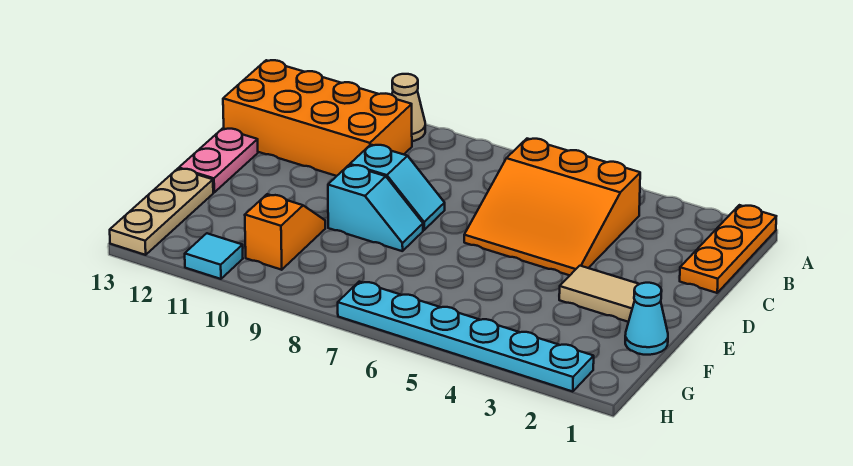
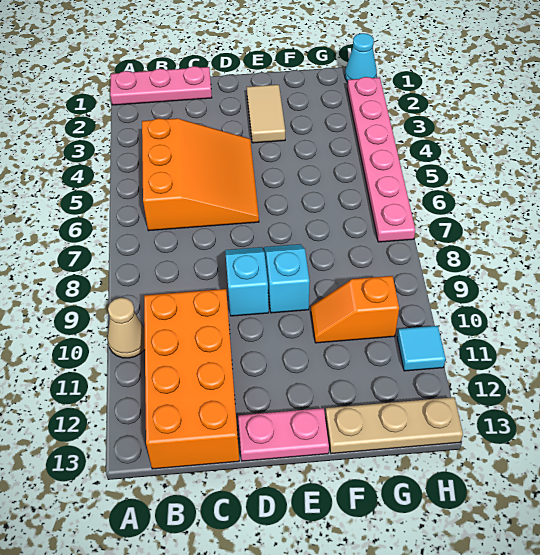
orange plate A1:C1 level 1 -> pink plate A1:C1 level 1
cyan cone F1 level 1 -> cyan cone H1 level 1
cyan plate H2:H7 level 1 -> pink plate H2:H7 level 1

